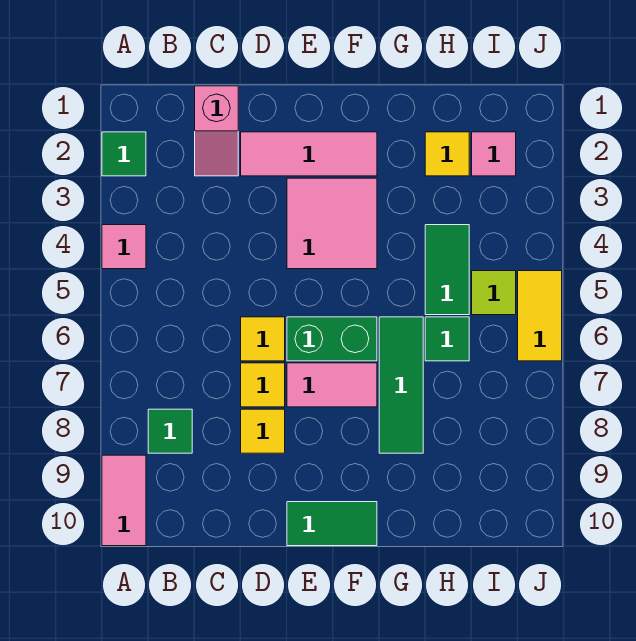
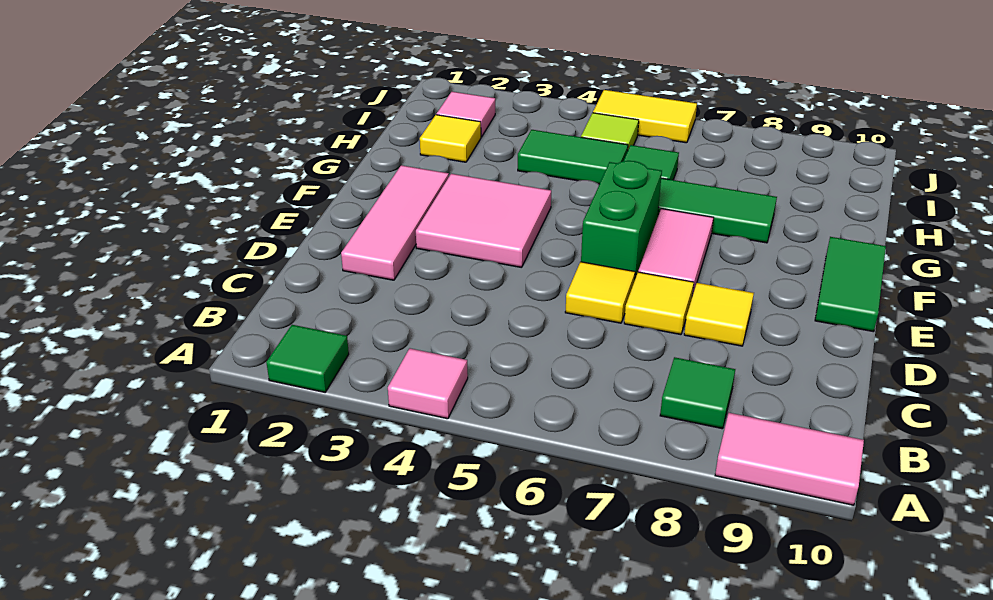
pink slope C1:C2 level 1 top 1 -> none

